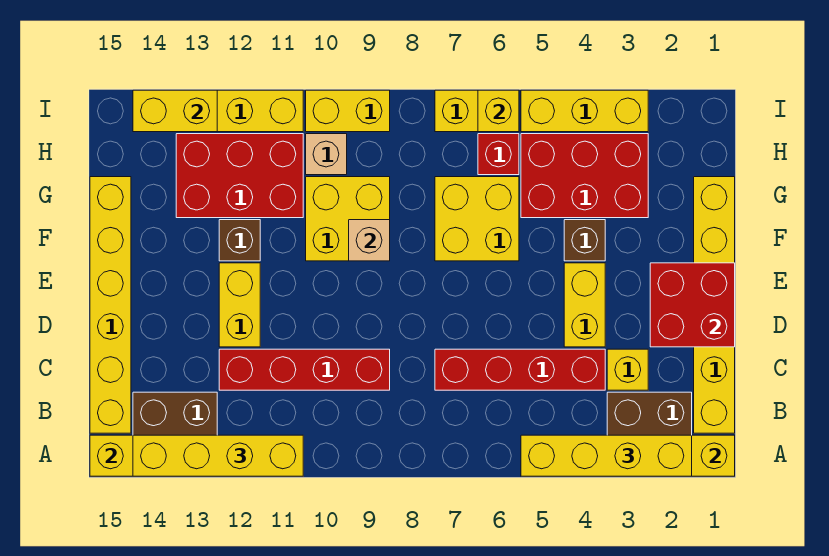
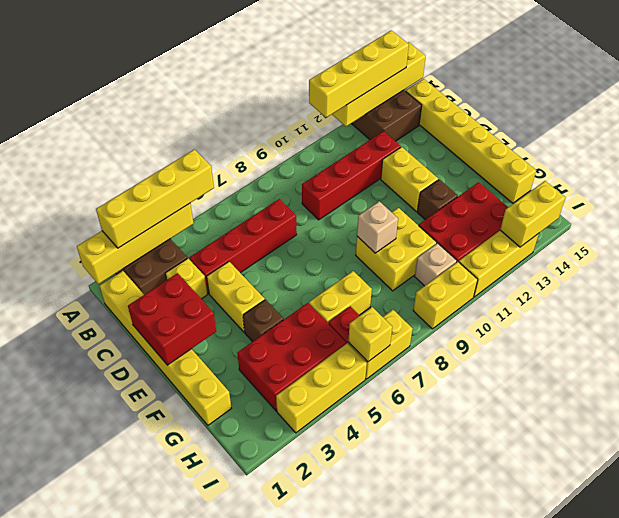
yellow brick F6:G7 level 1 -> yellow brick G6:G7 level 1

